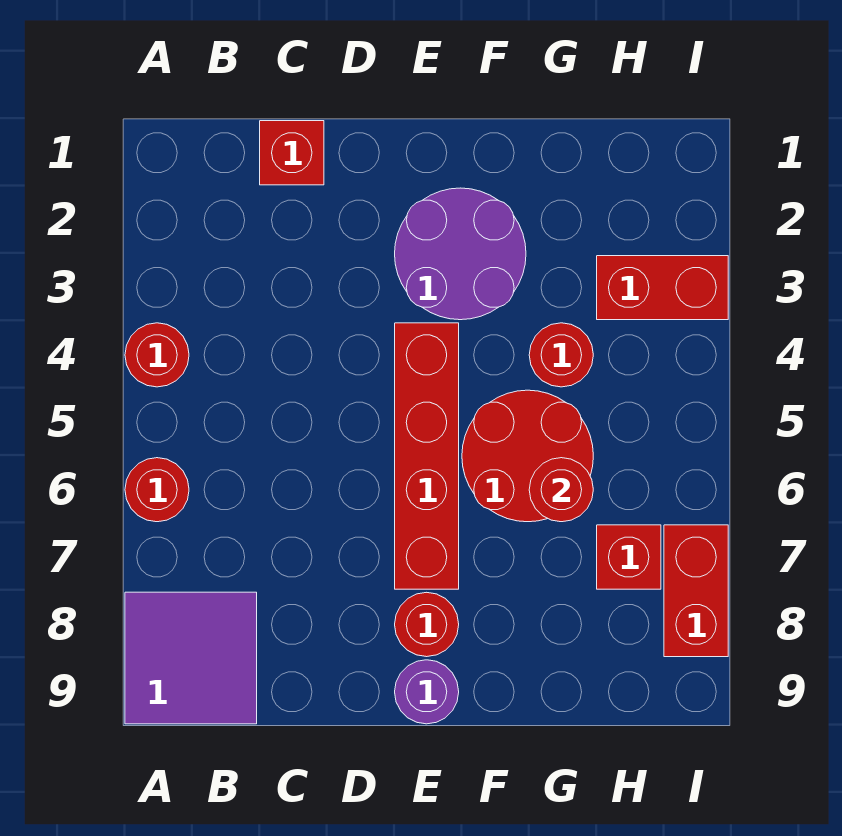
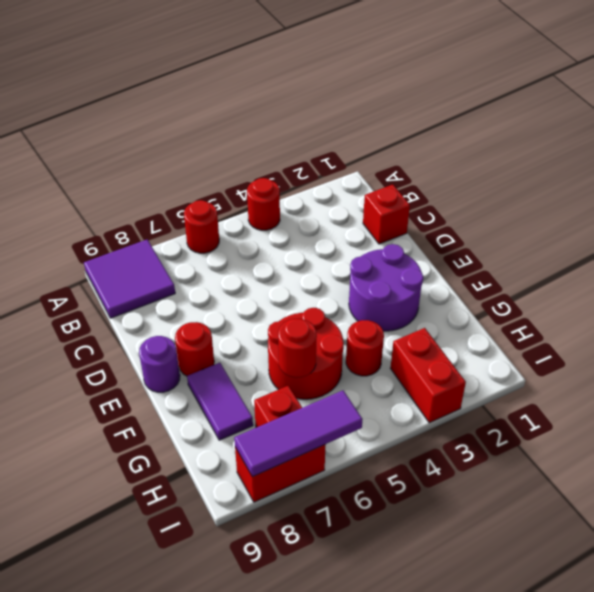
red brick E4:E7 level 1 -> none
none -> purple tile F8:G8 level 1
none -> purple tile I6:I8 level 2

